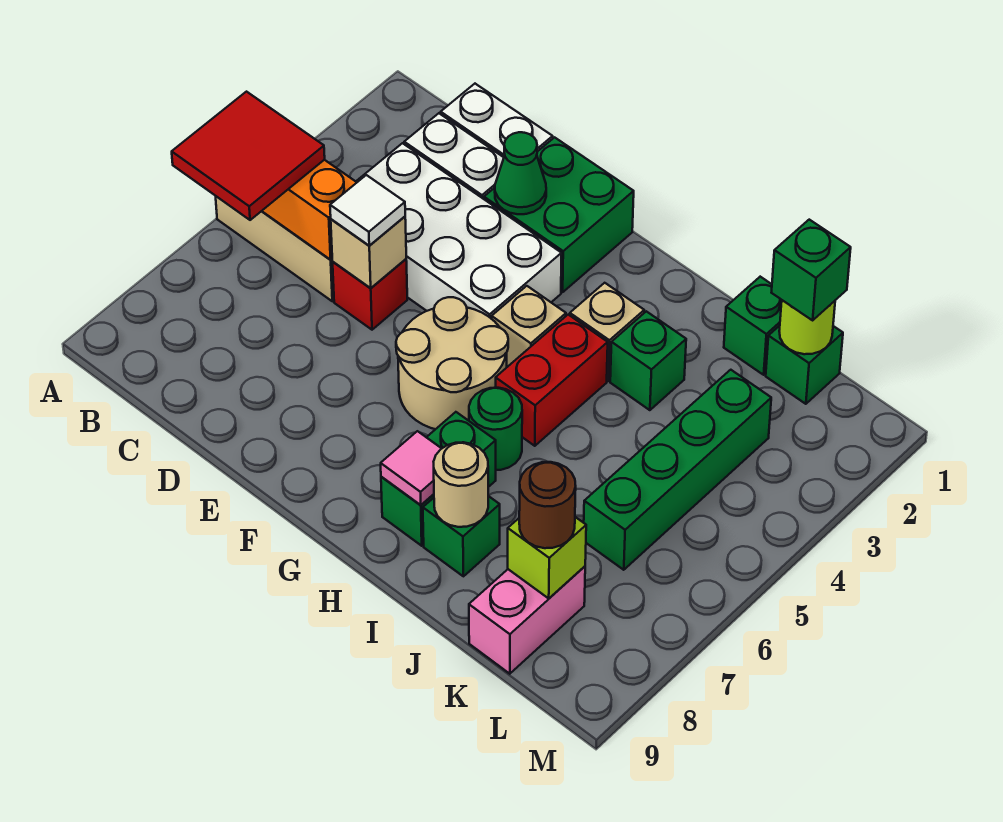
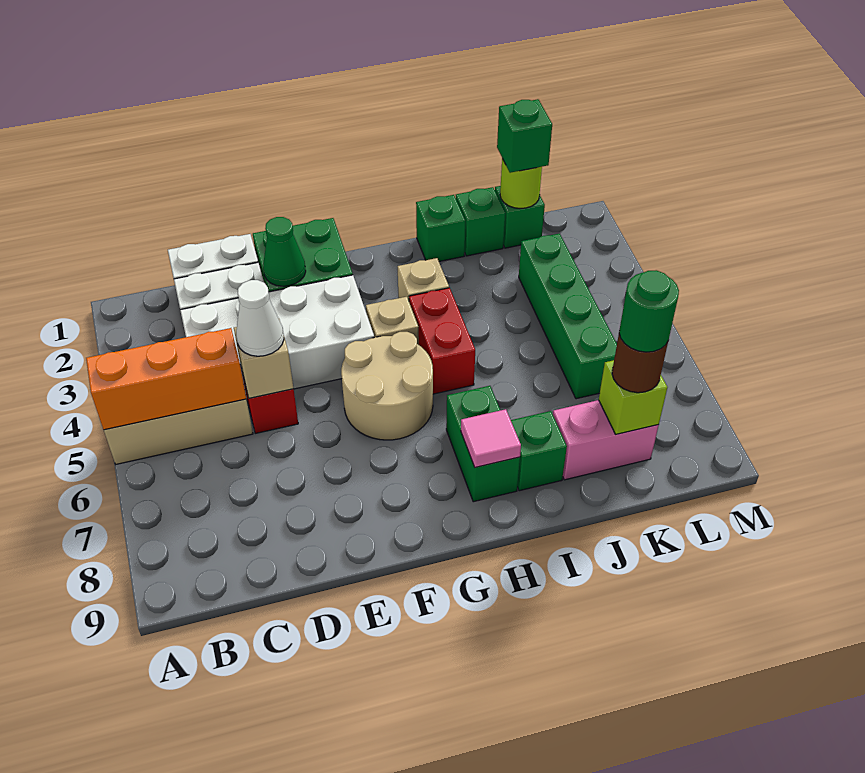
red tile A5:B6 level 3 -> none
white tile D5 level 3 -> white cone D5 level 3
green round brick H6 level 1 -> green round brick K8 level 4
green brick I3 level 1 -> green brick I1 level 1
tan round brick I8 level 2 -> none
pink brick K8:K9 level 1 -> pink brick J8:K8 level 1

